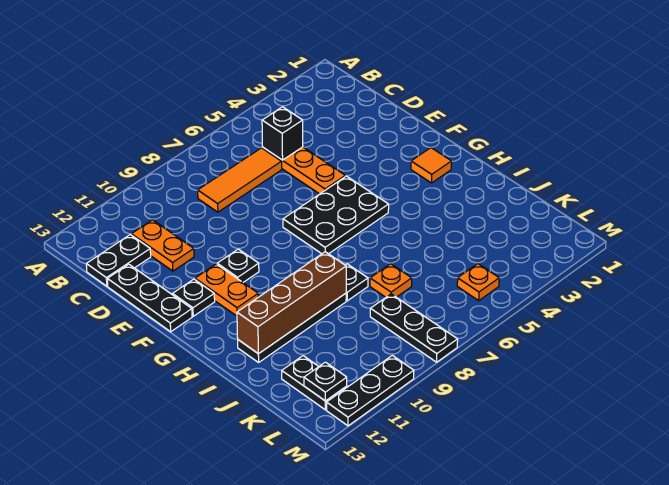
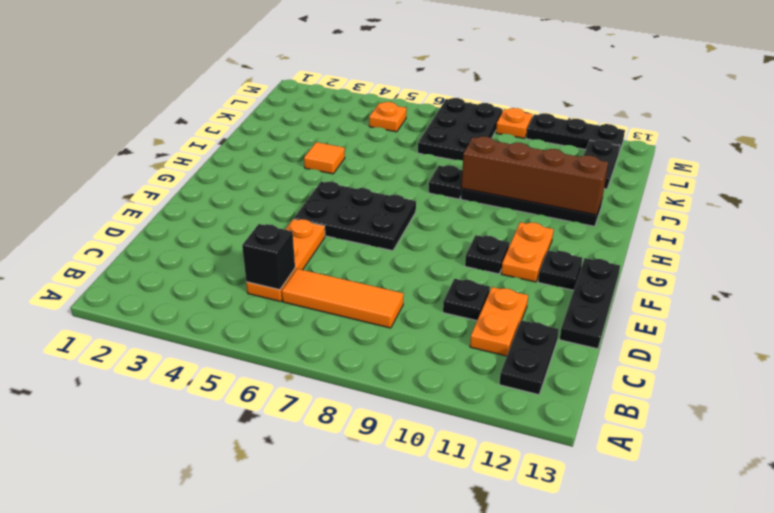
black plate C12:C13 level 1 -> black plate B12:C12 level 1
orange tile G2 level 1 -> orange tile I4 level 1
orange plate J7 level 1 -> orange plate M9 level 1
black plate K8:M8 level 1 -> black plate K7:M8 level 1
black plate L12 level 2 -> black plate D10 level 1

